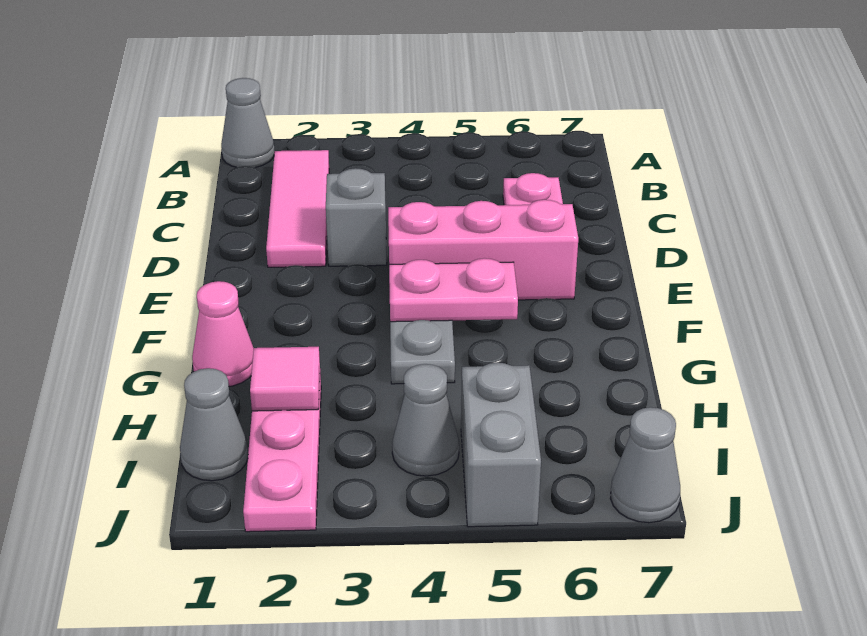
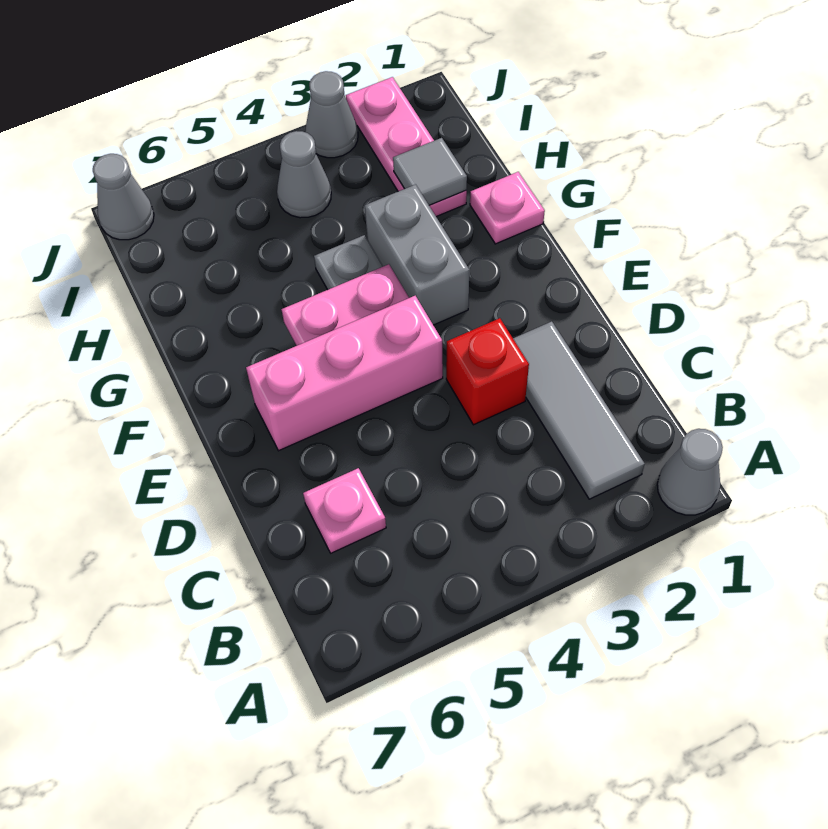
pink tile B2:D2 level 1 -> grey tile B2:D2 level 1
grey brick D3 level 1 -> red brick D3 level 1
pink cone G1 level 1 -> pink plate G1 level 1
pink tile H2 level 2 -> grey tile H2 level 2
grey cone I1 level 1 -> grey cone J3 level 1
grey brick I5:J5 level 1 -> grey brick F3:G3 level 1

